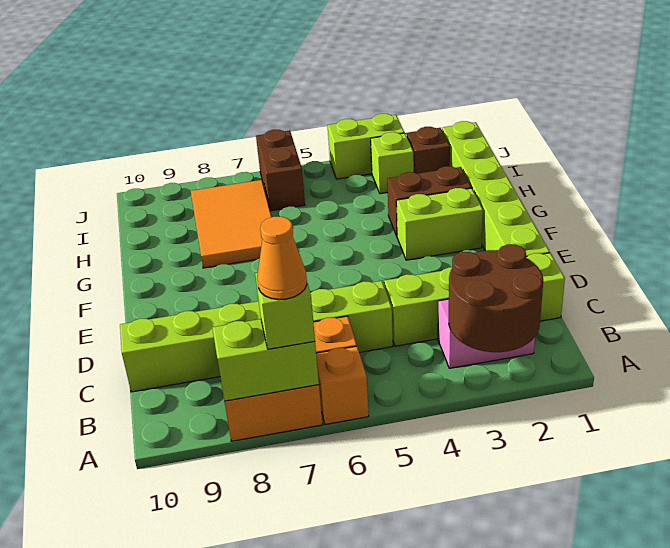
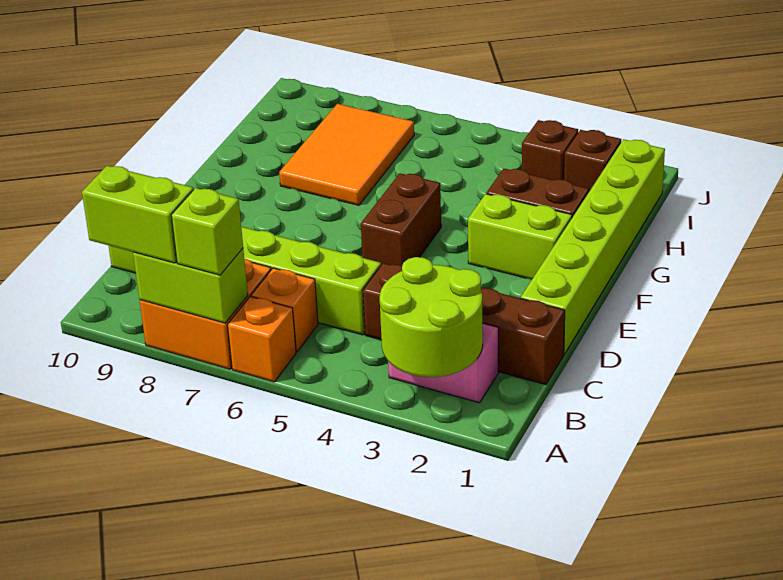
brown round brick A2:B3 level 2 -> lime round brick A2:B3 level 2
orange cone A7 level 4 -> none
lime brick C1:C4 level 1 -> brown brick C1:C4 level 1
lime brick I3 level 1 -> brown brick I3 level 1
brown brick I6:J6 level 1 -> brown brick E5:F5 level 1
lime brick J3:J4 level 1 -> lime brick A8:A9 level 3

